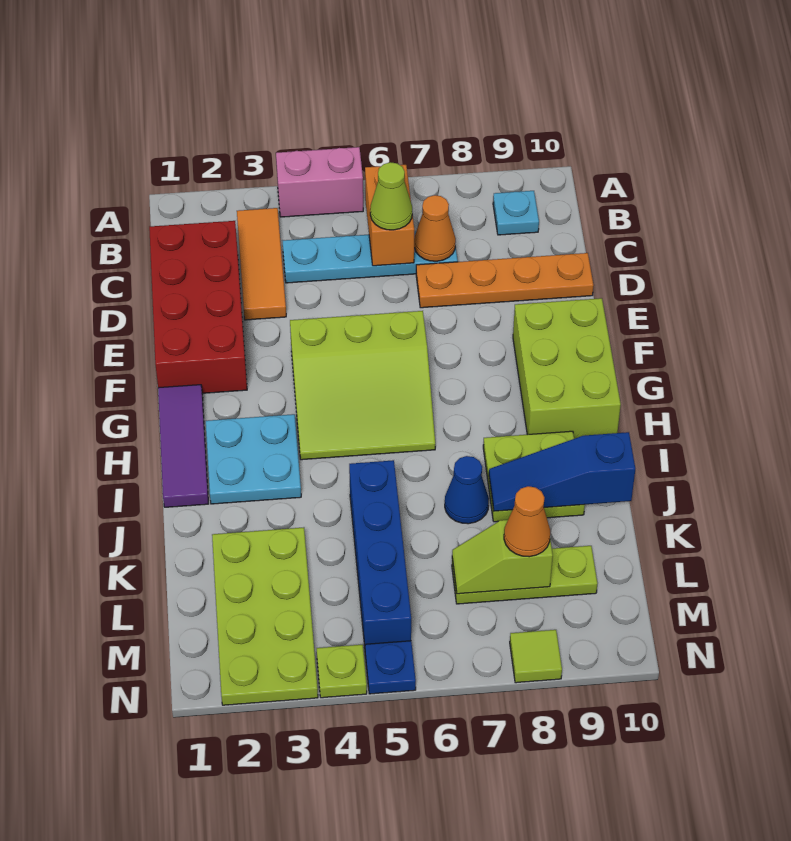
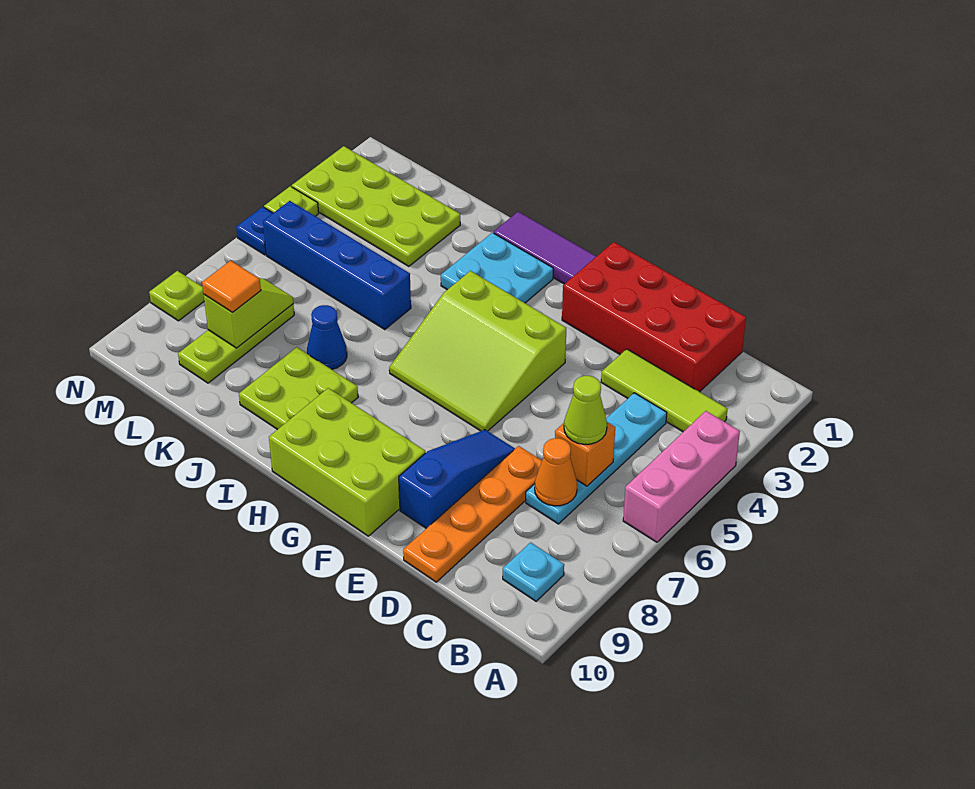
pink brick A4:A5 level 1 -> pink brick A4:A6 level 1
orange tile B3:D3 level 1 -> lime tile B3:D3 level 1
orange brick B6:C6 level 2 -> orange brick C6 level 2
lime slope F4:H6 level 1 top F -> lime slope F4:H6 level 1 top 4
blue slope J8:J10 level 2 top 10 -> blue slope E7:E9 level 1 top 9
orange cone L8 level 3 -> orange tile L8 level 3
lime tile N8 level 1 -> lime plate N8 level 1

